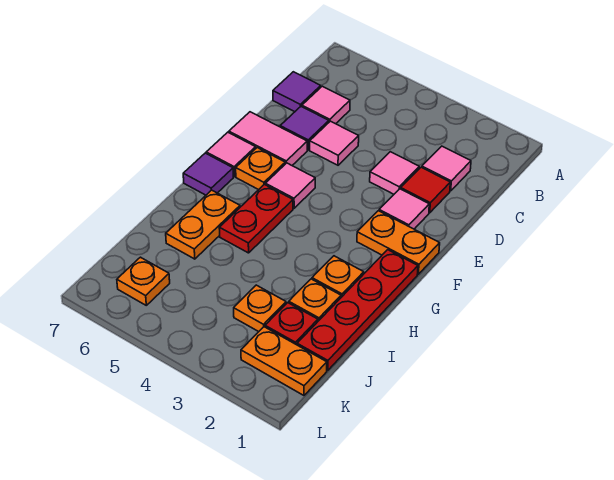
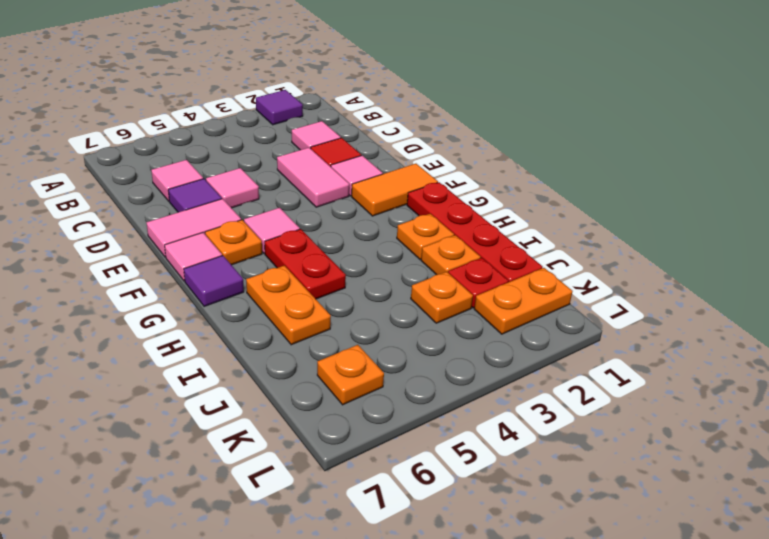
purple tile C7 level 1 -> purple tile A2 level 1
pink tile D3 level 1 -> pink tile D3:E3 level 1
orange plate F1:F2 level 1 -> orange tile F1:F2 level 1

